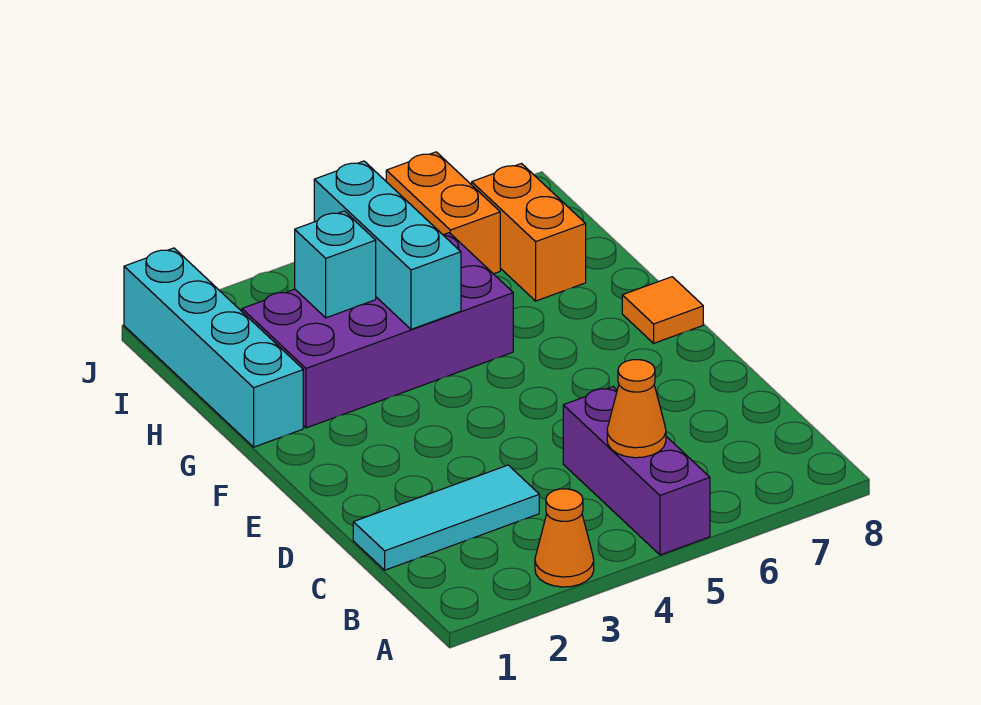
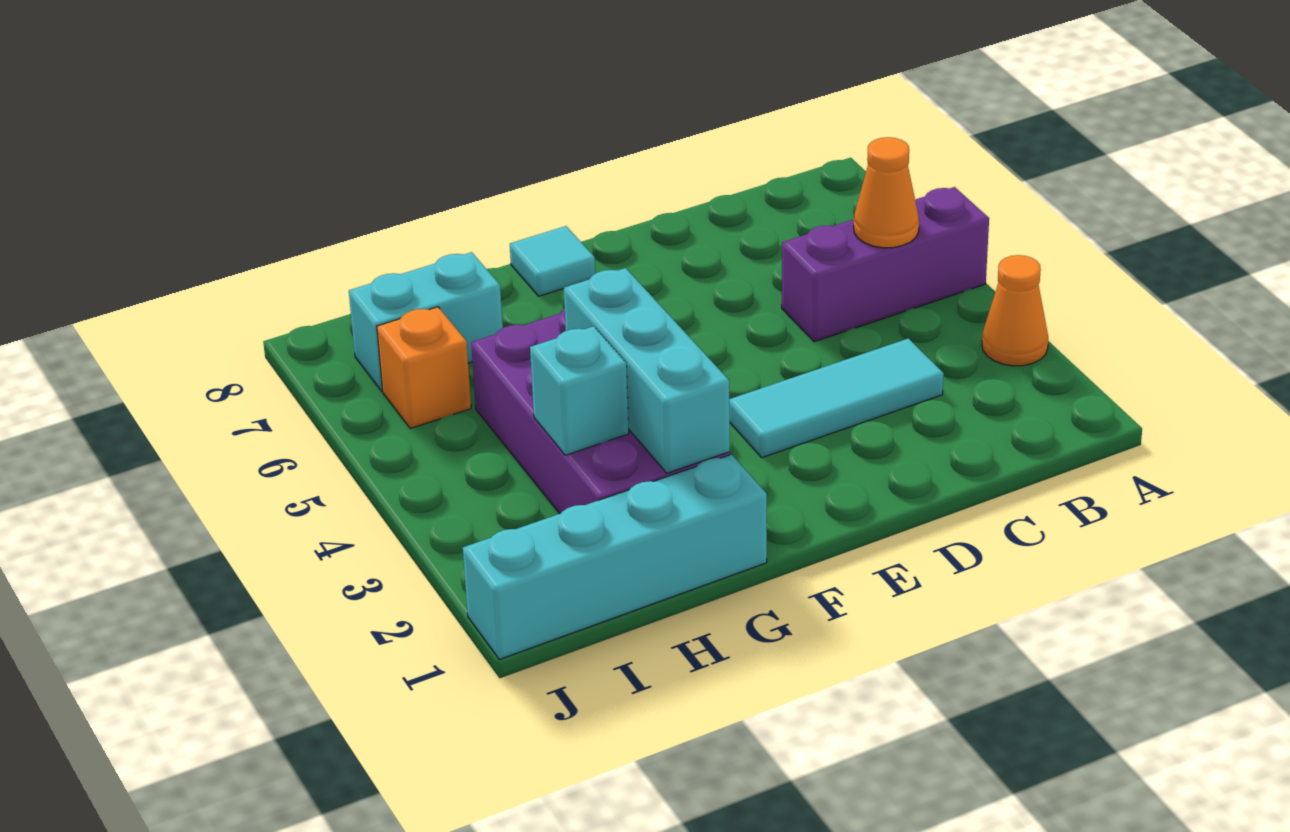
cyan tile C1:C3 level 1 -> cyan tile C3:E3 level 1
orange tile F8 level 1 -> cyan tile F8 level 1
cyan brick G4:I4 level 2 -> cyan brick G2:G4 level 2
orange brick H7:I7 level 1 -> cyan brick H7:I7 level 1
orange brick I6:J6 level 1 -> orange brick I6 level 1

